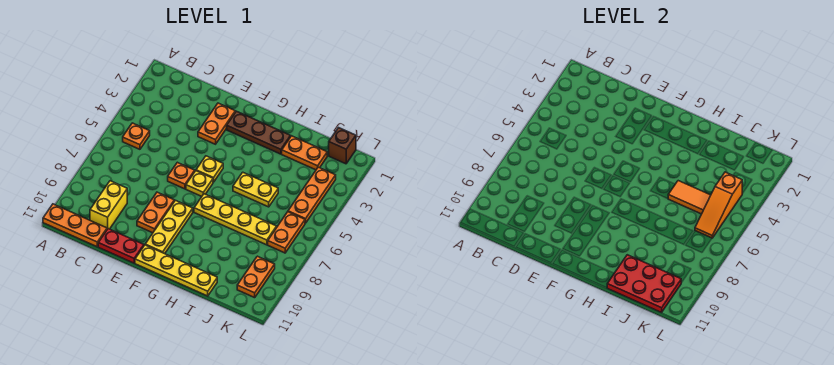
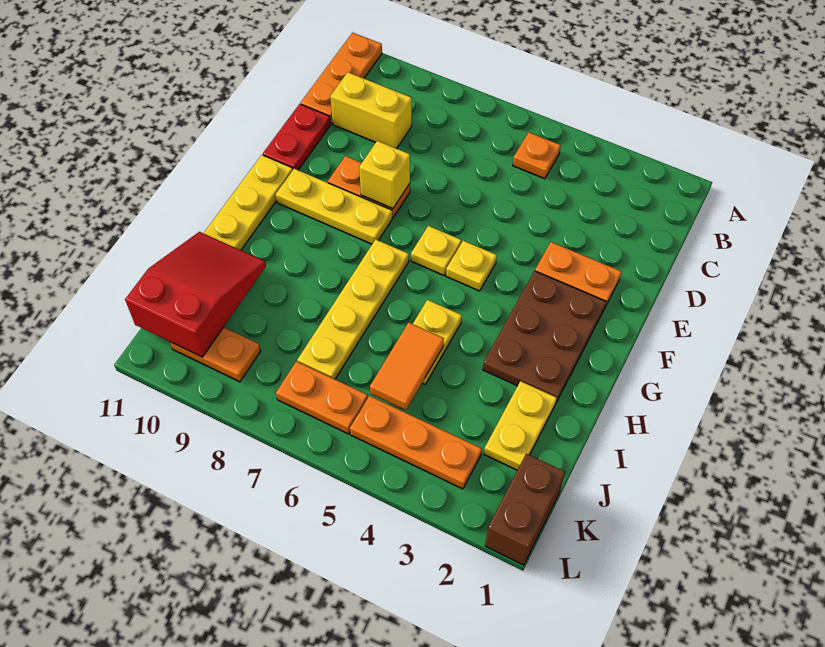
orange plate E6 level 1 -> none
none -> yellow brick E8 level 2
brown plate F2:H2 level 1 -> brown plate F2:H3 level 1
orange plate I2:J2 level 1 -> yellow plate I2:J2 level 1
red plate I10:K11 level 2 -> red slope I10:K11 level 2 top K
brown brick K1 level 1 -> brown brick K1:L1 level 1
orange slope K4:K6 level 2 top 4 -> none

